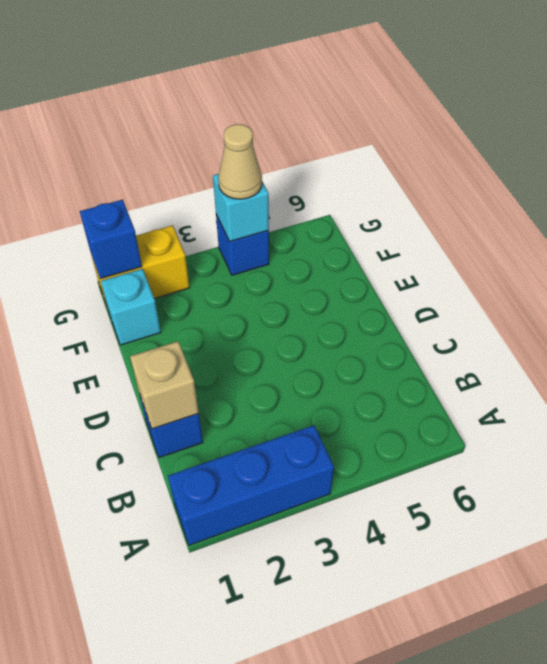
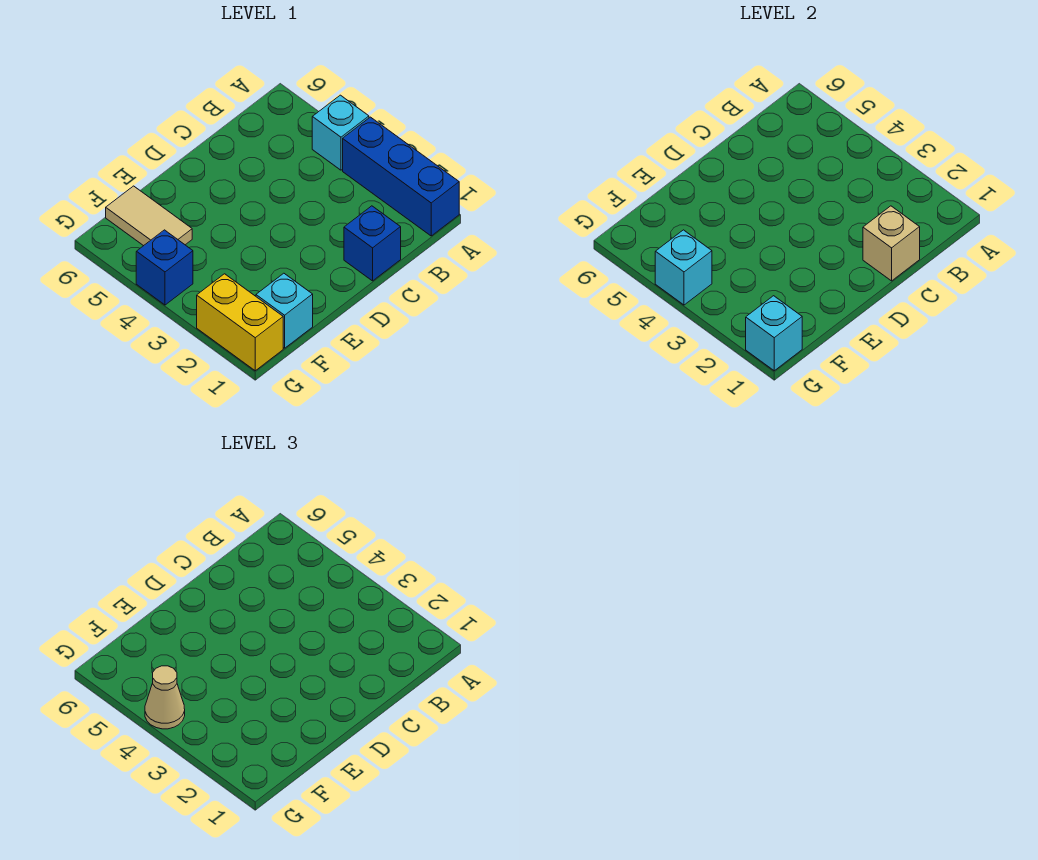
none -> cyan brick A4 level 1
none -> tan tile F5:F6 level 1
blue brick G1 level 2 -> cyan brick G1 level 2

